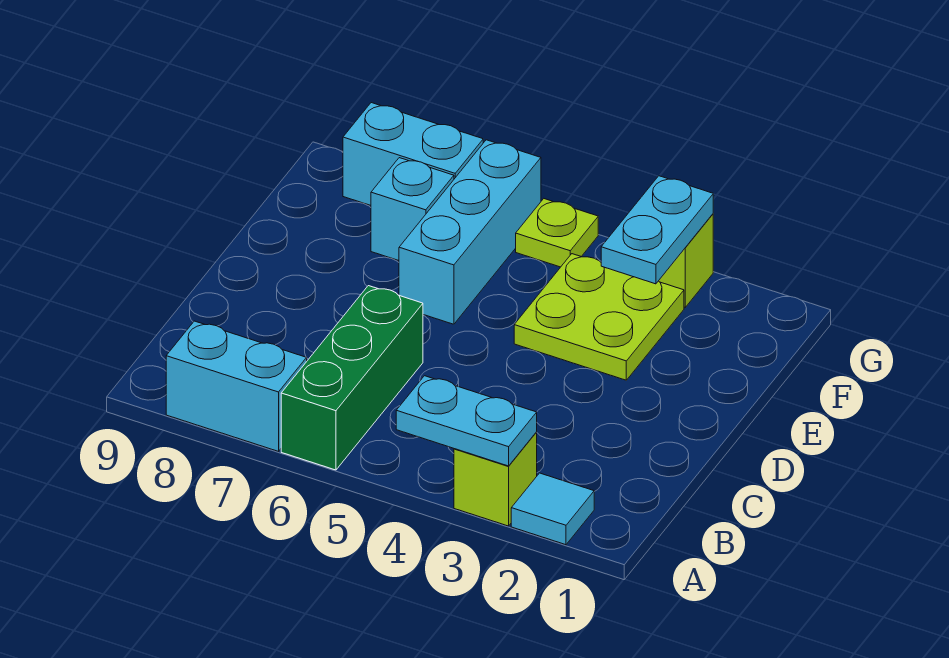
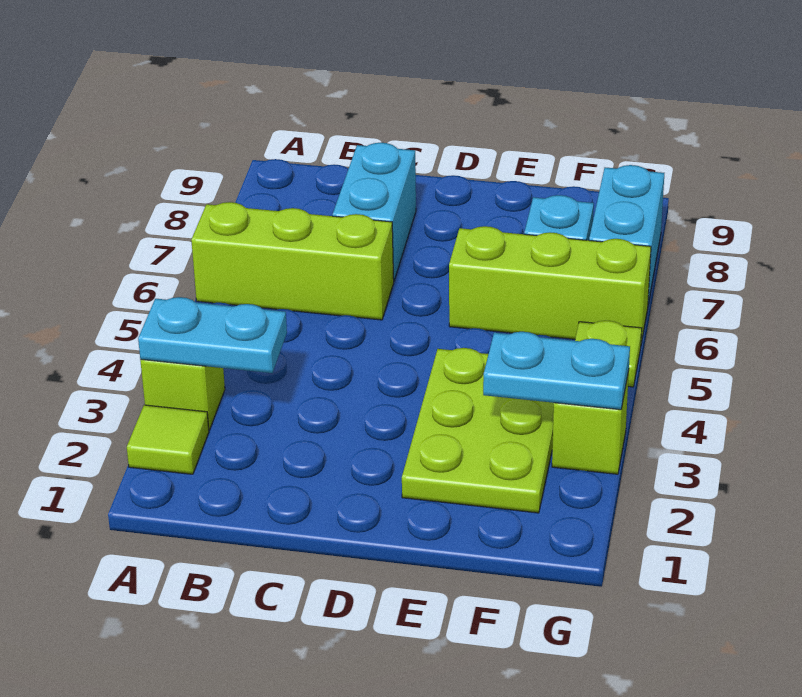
cyan tile A2 level 1 -> lime tile A2 level 1
cyan plate A3:A4 level 2 -> cyan plate A3:B3 level 2
green brick A6:C6 level 1 -> lime brick A6:C6 level 1
cyan brick A7:A8 level 1 -> cyan brick C7:C8 level 1
lime plate E3:F4 level 1 -> lime plate E2:F4 level 1
cyan brick E6:G6 level 1 -> lime brick E6:G6 level 1

